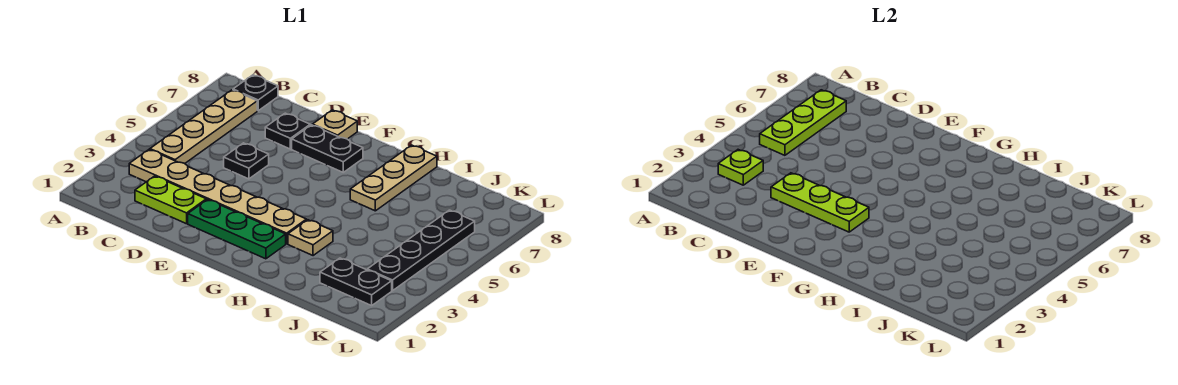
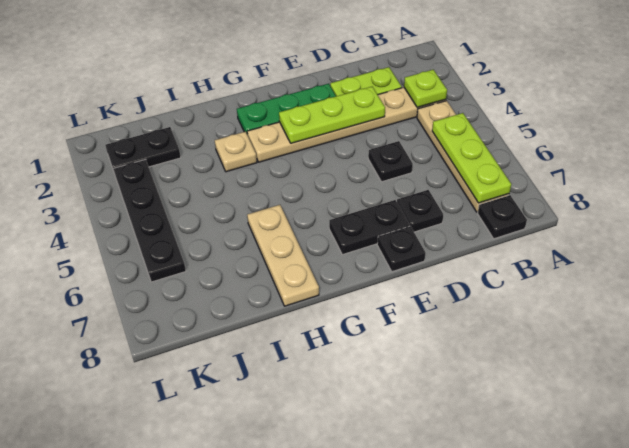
tan plate E8 level 1 -> black plate E8 level 1

